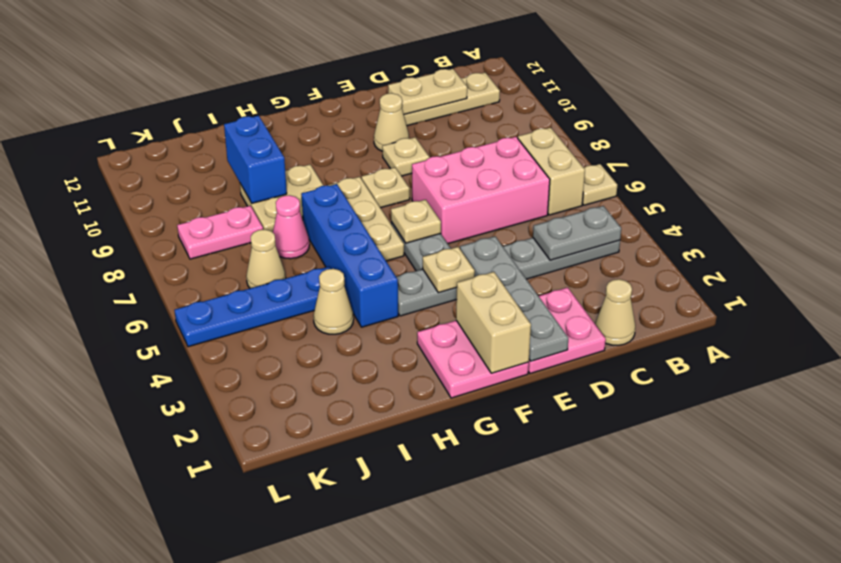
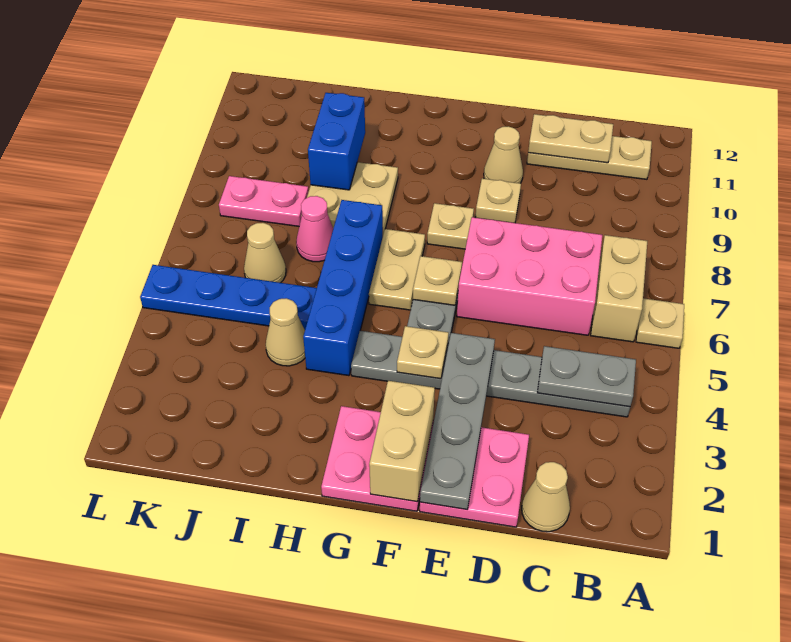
tan plate G6:G8 level 1 -> tan plate G6:G7 level 1

